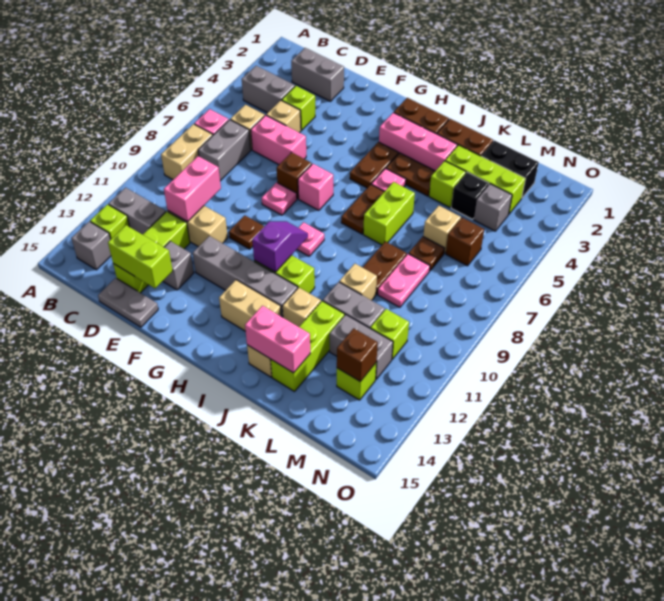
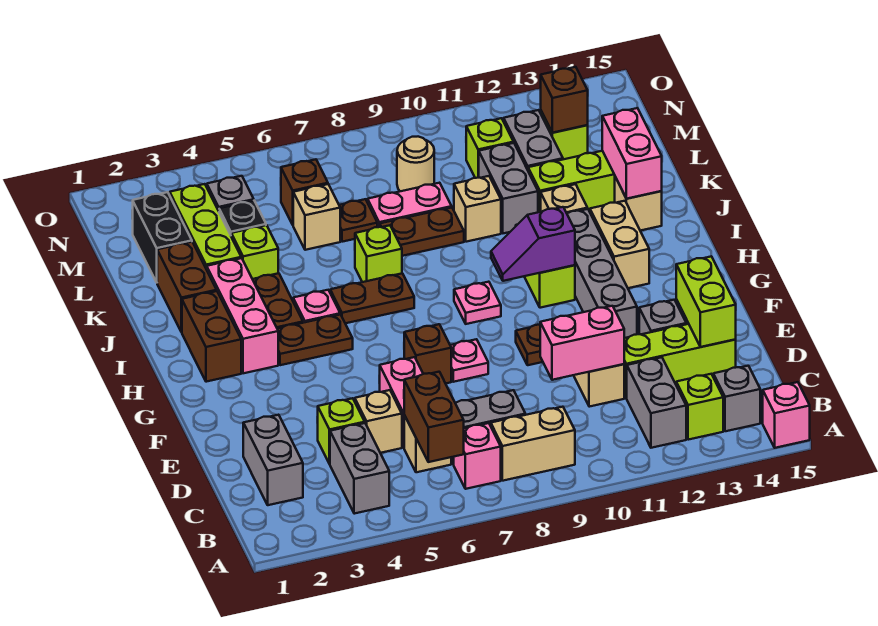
none -> brown brick B6:C6 level 2
grey plate D15:E15 level 1 -> none
pink brick G7 level 1 -> pink brick A15 level 1
lime brick J6:J7 level 1 -> lime brick J7 level 1
none -> tan round brick M9 level 1

